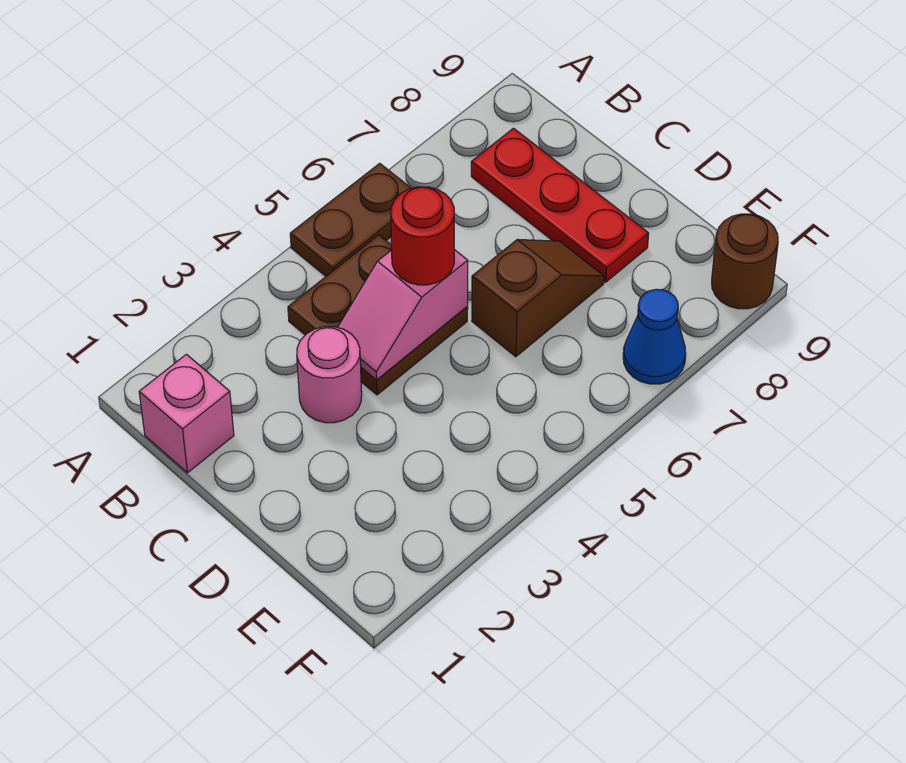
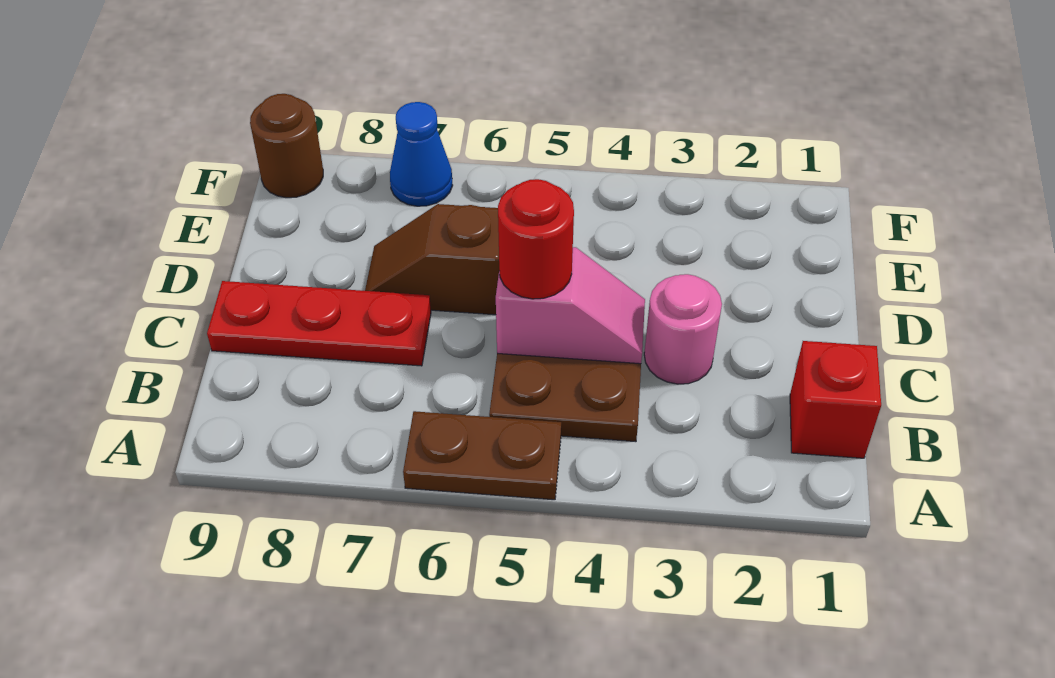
pink brick B1 level 1 -> red brick B1 level 1
red plate B8:D8 level 1 -> red plate C7:C9 level 1

